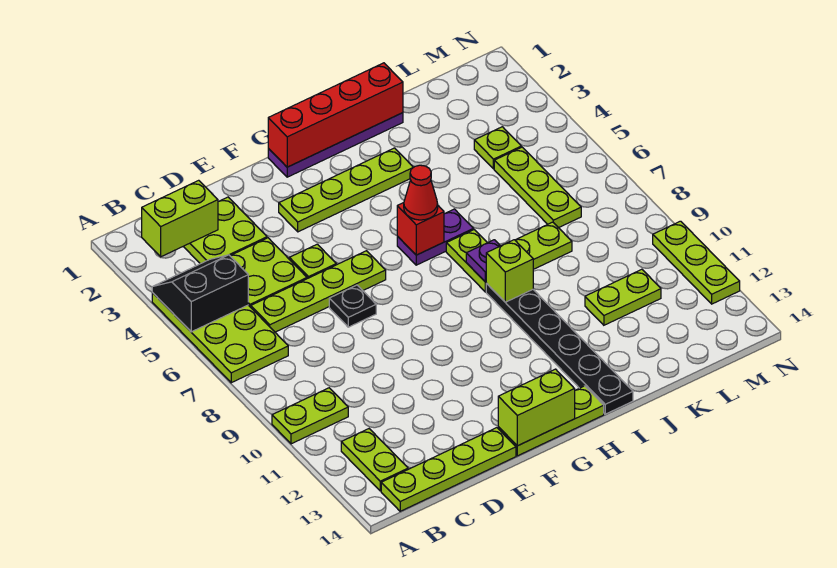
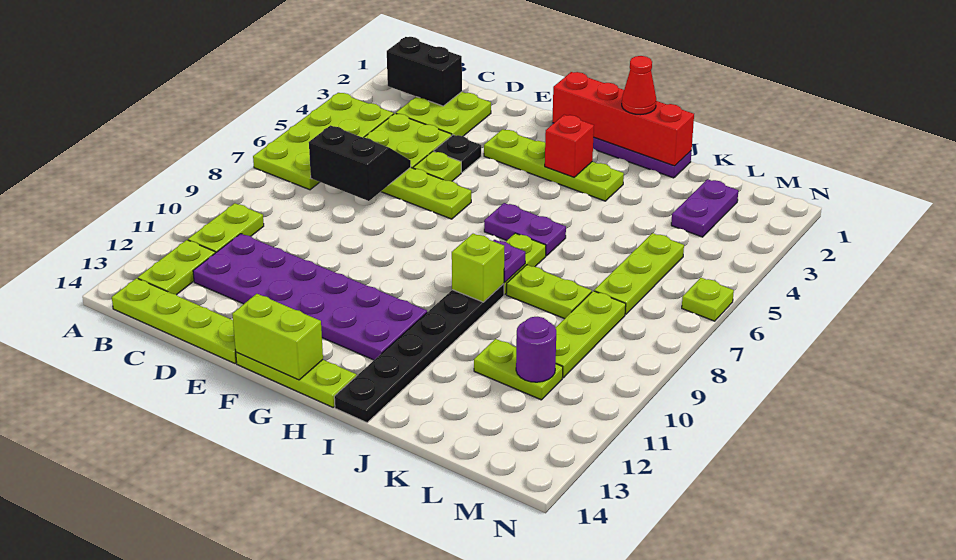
black slope A4:B5 level 2 top 5 -> black slope C6:D7 level 2 top 7
lime plate A10:B10 level 1 -> lime plate B10:B11 level 1
lime brick B2:C2 level 2 -> black brick B2:C2 level 2
none -> purple plate C11:H12 level 1
black plate E7 level 1 -> black plate E4 level 1
red brick H6 level 2 -> red brick H3 level 2
red cone H6 level 3 -> red cone I1 level 3
none -> purple plate L2:L3 level 1
lime plate L4 level 1 -> lime plate N6 level 1
none -> purple round brick L11 level 2
lime plate N10:N12 level 1 -> lime plate L8:L10 level 1

